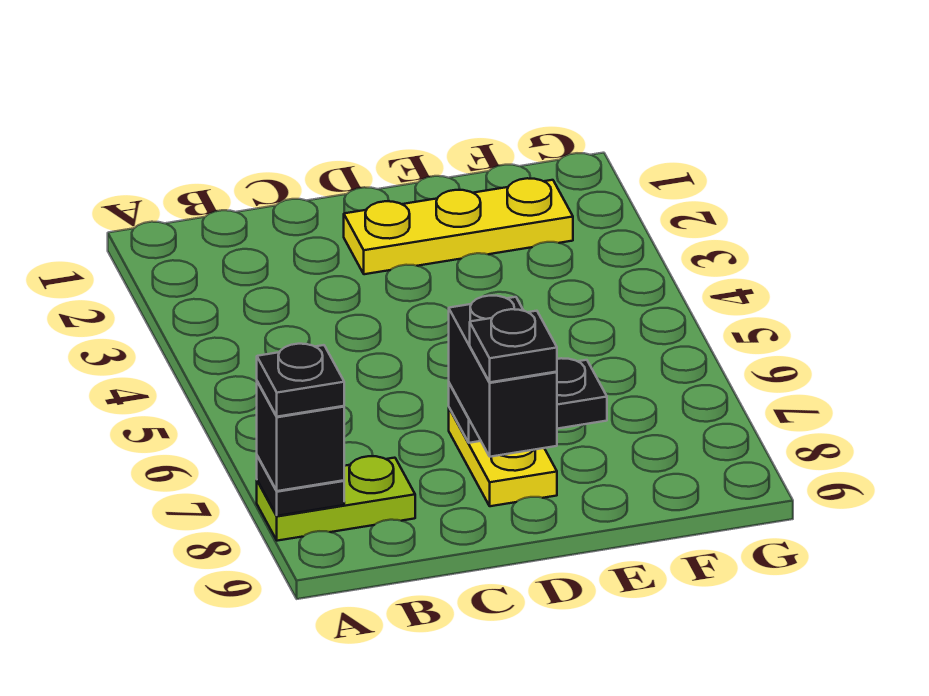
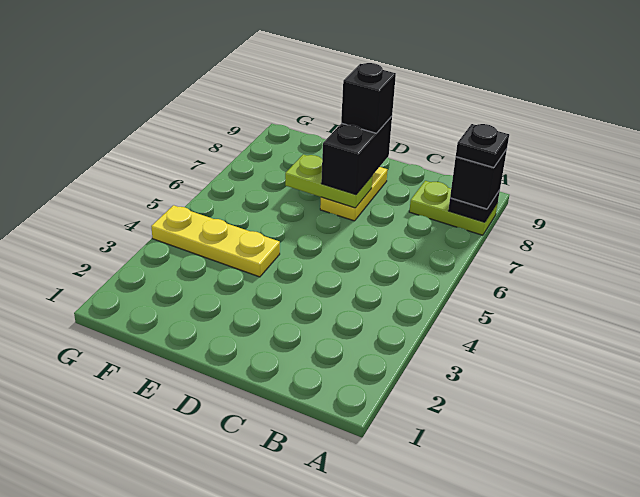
yellow plate D2:F2 level 1 -> yellow plate E4:G4 level 1
black plate D7:E7 level 2 -> lime plate D7:E7 level 2
black plate D8 level 4 -> black brick D8 level 4

